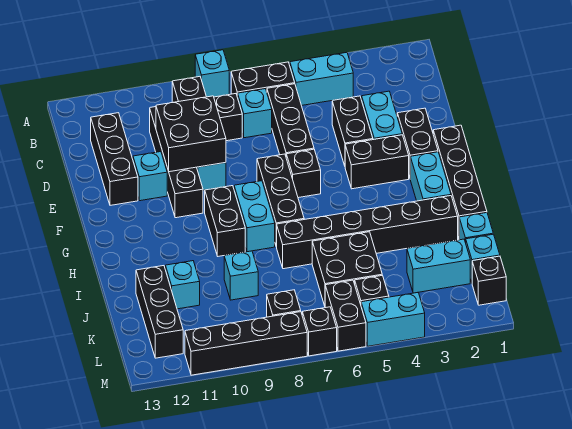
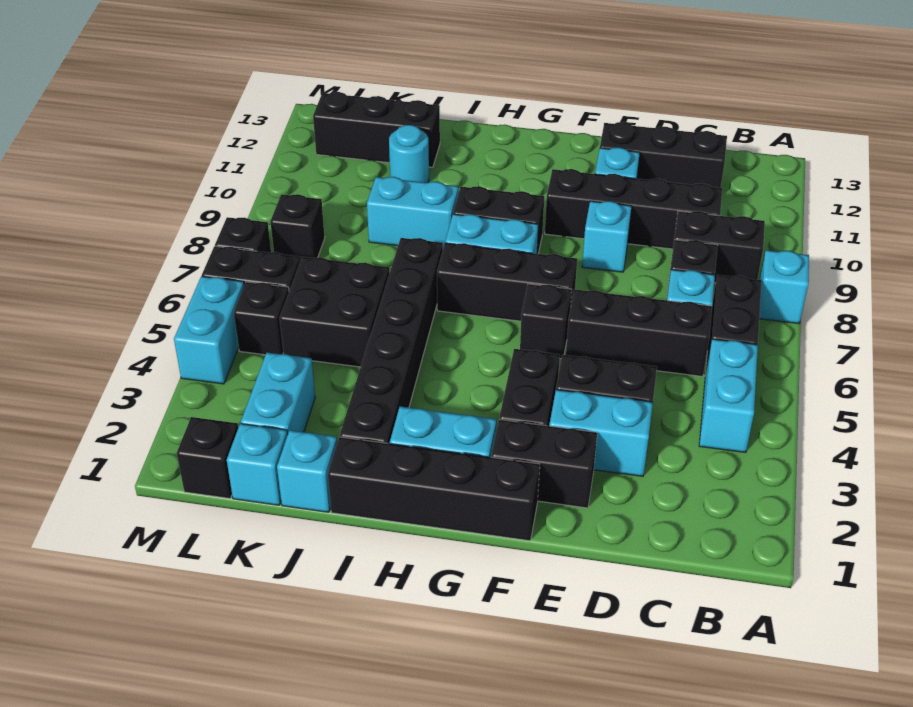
black brick D9:E10 level 2 -> none
cyan brick J9 level 1 -> cyan brick I9:J9 level 1
cyan brick J11 level 1 -> cyan round brick J11 level 1
black brick M8:M11 level 1 -> none

